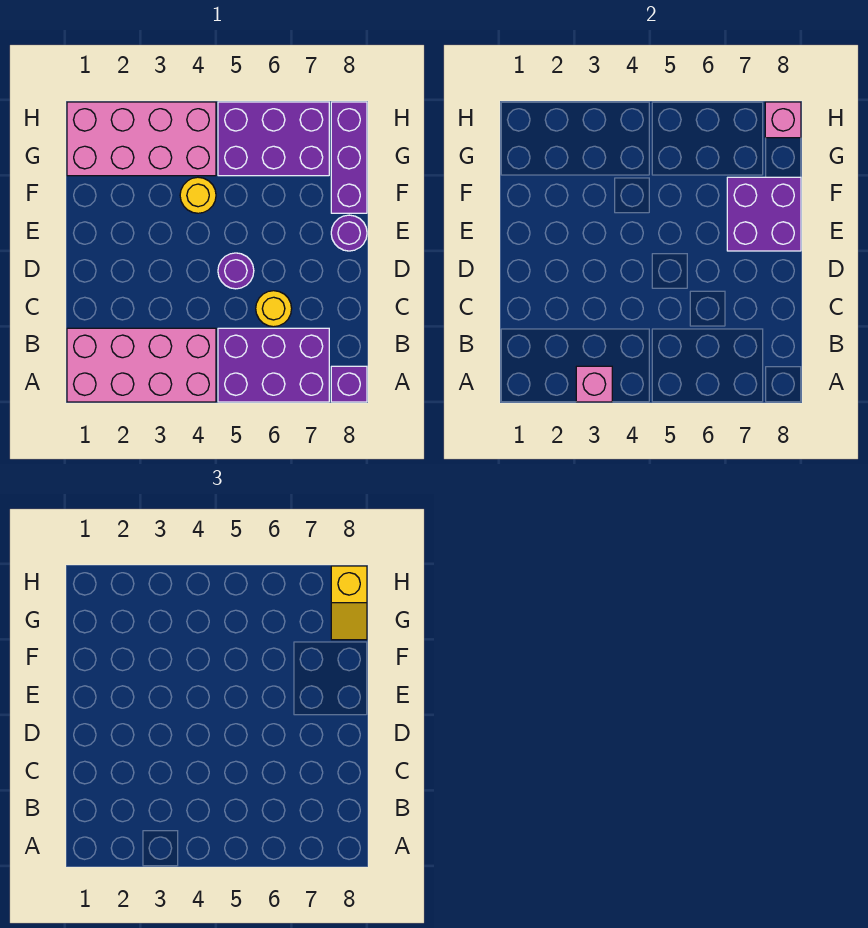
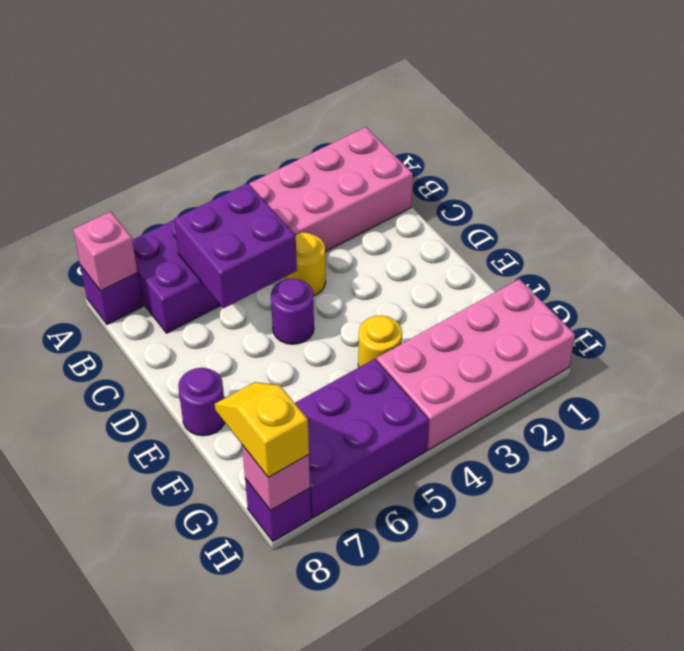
pink brick A3 level 2 -> pink brick A8 level 2
yellow round brick C6 level 1 -> yellow round brick C4 level 1
purple brick E7:F8 level 2 -> purple brick B5:C6 level 2
purple brick F8:H8 level 1 -> purple brick H8 level 1

